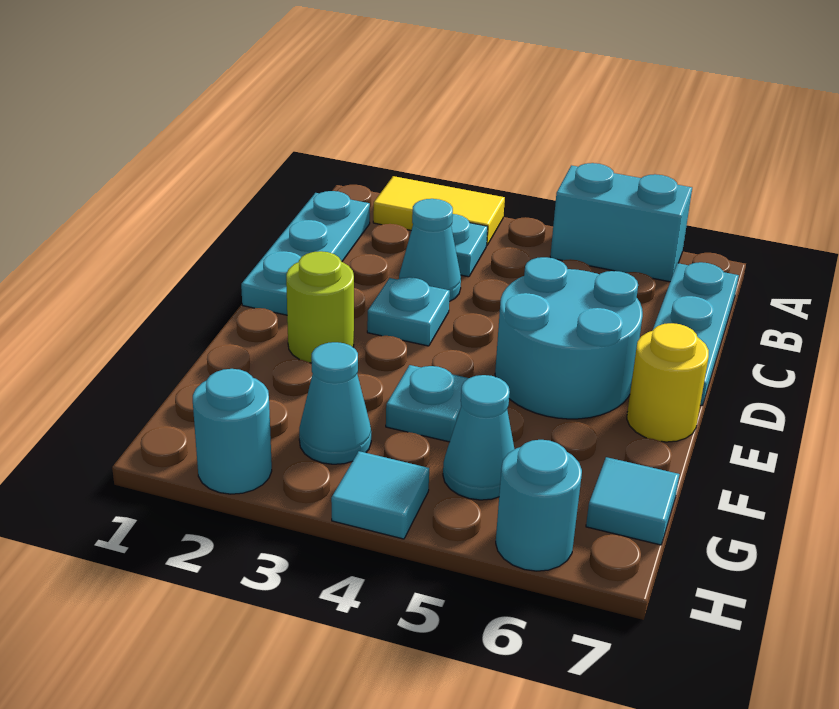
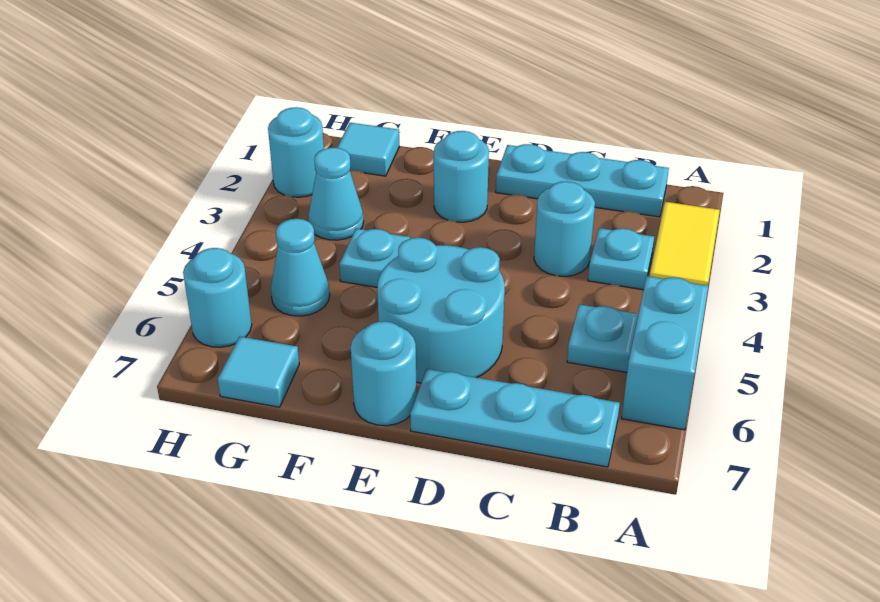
cyan cone C3 level 1 -> cyan round brick C3 level 1
cyan plate D3 level 1 -> cyan plate B5 level 1
lime round brick E2 level 1 -> cyan round brick E2 level 1
yellow round brick E7 level 1 -> cyan round brick E7 level 1
cyan tile H4 level 1 -> cyan tile G1 level 1

